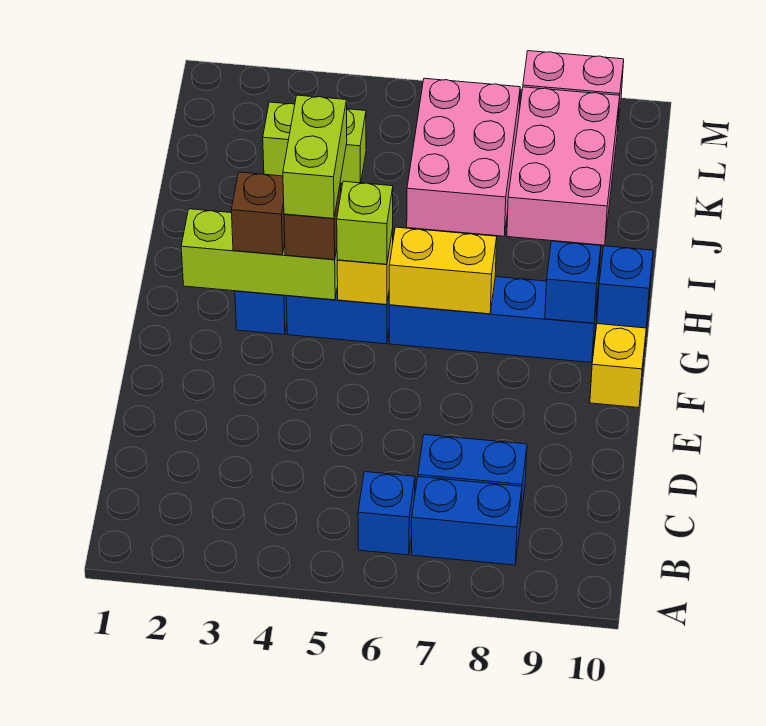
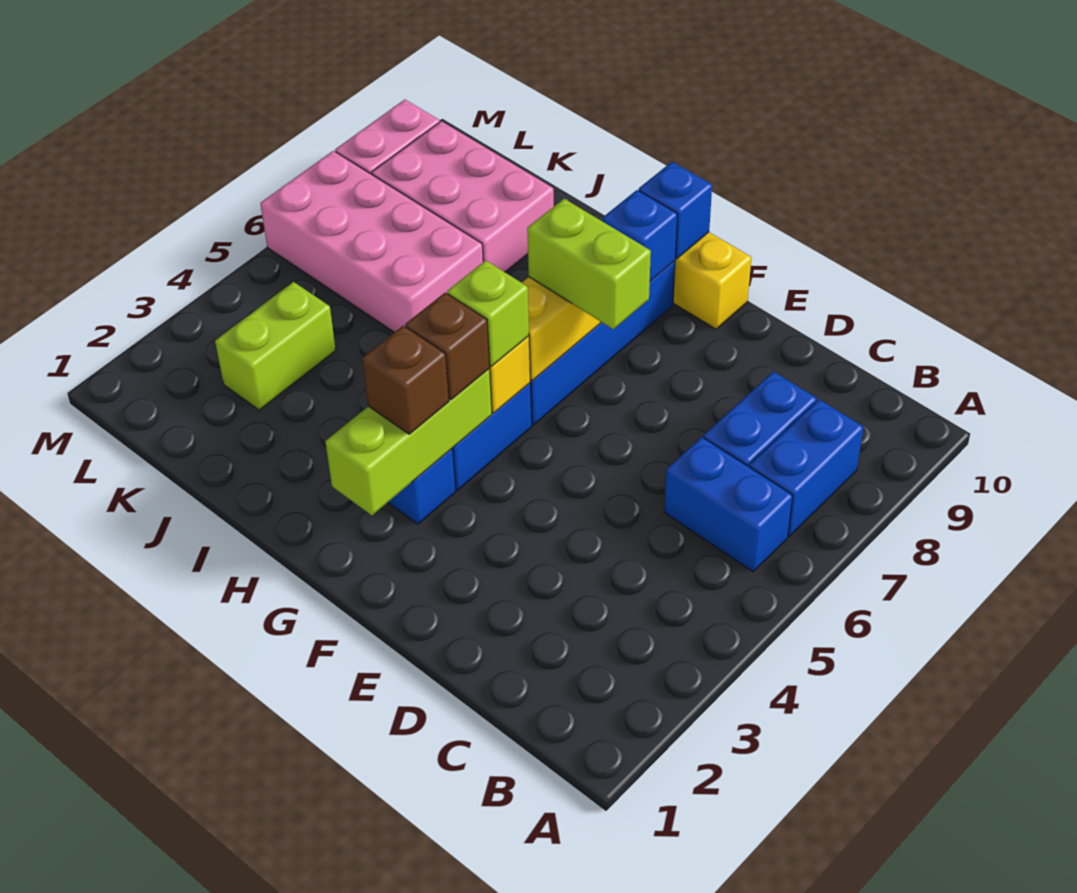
blue brick B6 level 1 -> blue brick B6:C6 level 1
lime brick G4:H4 level 4 -> lime brick F7:G7 level 3
pink brick J6:L7 level 1 -> pink brick J6:M7 level 1

